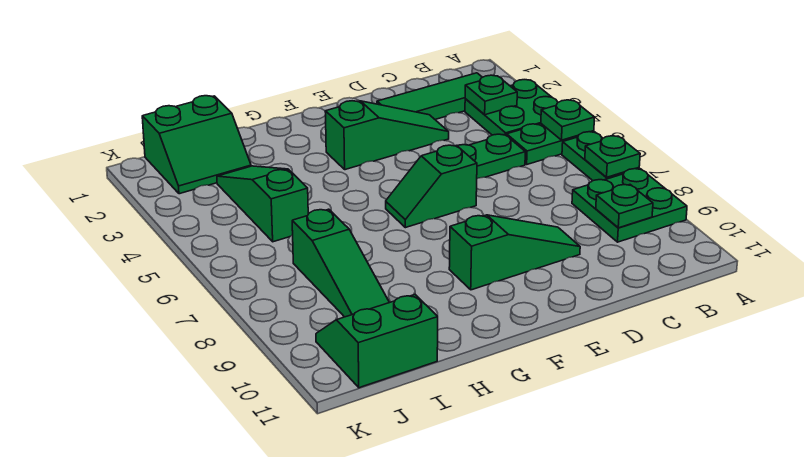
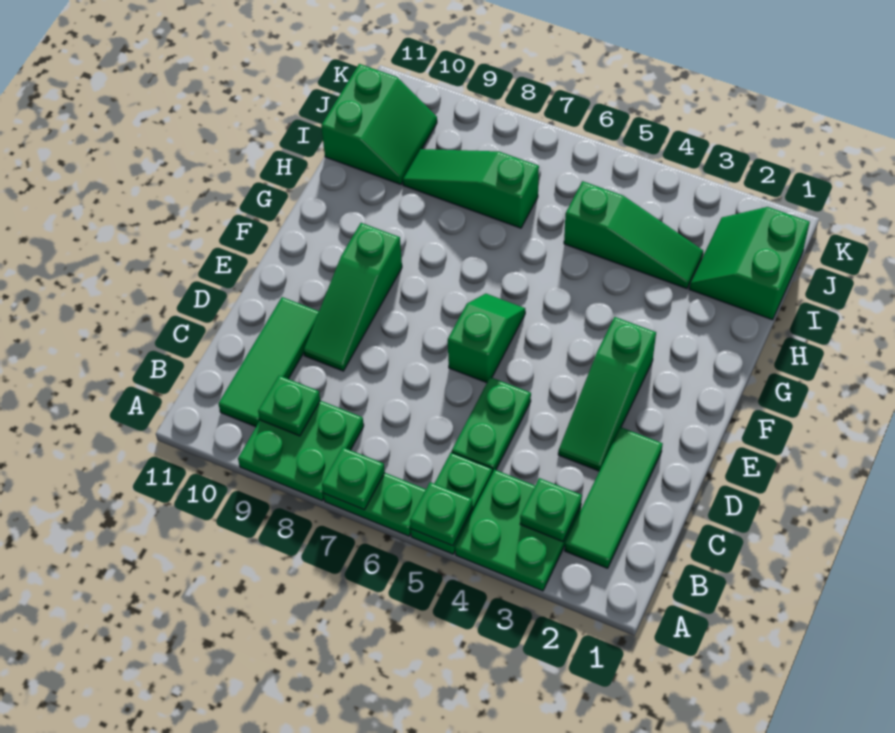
none -> green tile B10:D10 level 1

